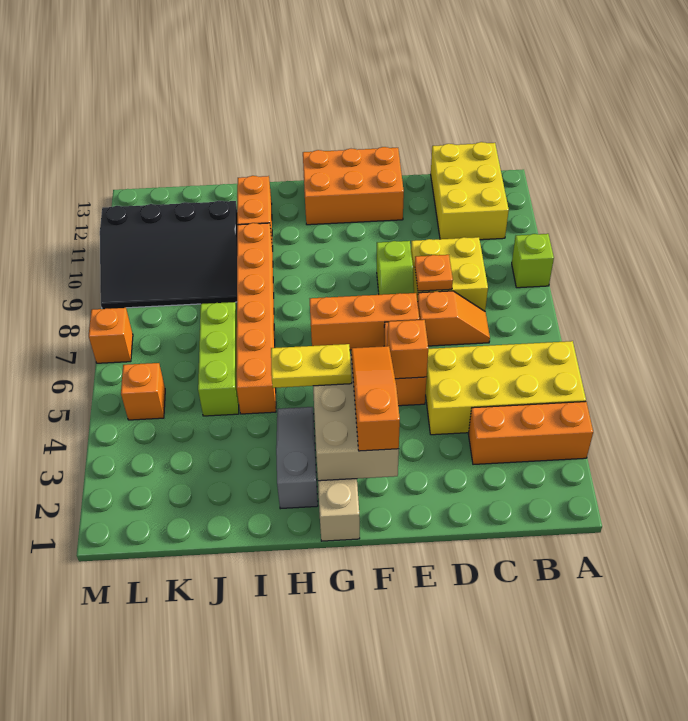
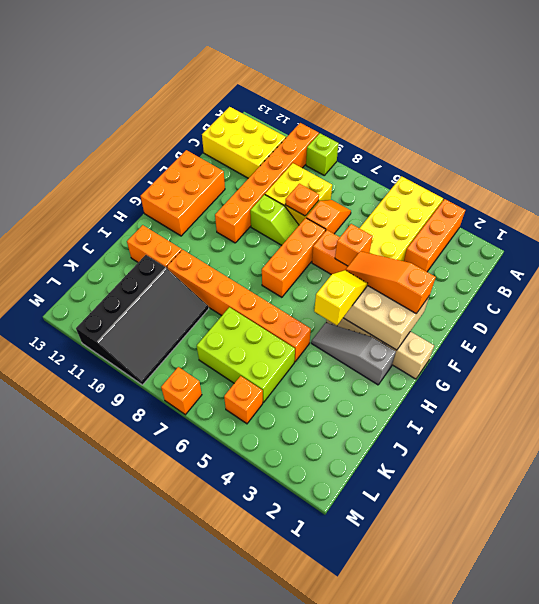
none -> orange brick A10:F10 level 1
yellow plate G4:H4 level 3 -> yellow slope G4:H4 level 3 top H
lime brick J5:J7 level 1 -> lime brick J5:K7 level 1

